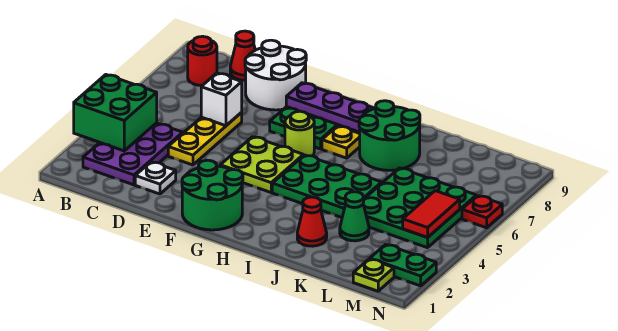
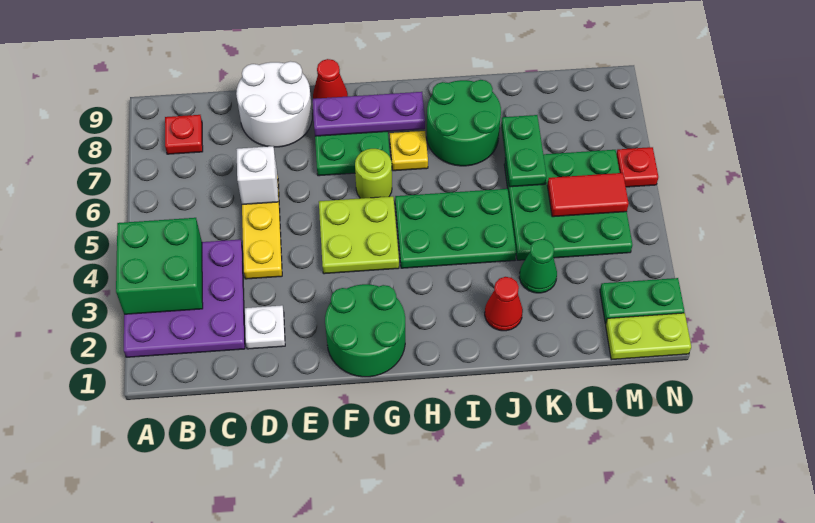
purple plate B2:C4 level 1 -> purple plate A2:C4 level 1
red round brick B8 level 1 -> red plate B8 level 1
red cone C9 level 1 -> red cone F9 level 1
none -> green plate K6:K7 level 2
lime plate M1 level 1 -> lime plate M1:N1 level 1
red tile M4:M5 level 2 -> red tile L5:M5 level 2

